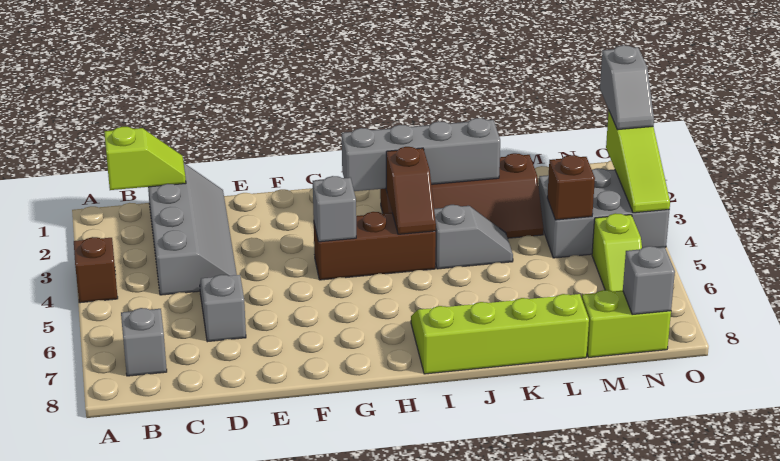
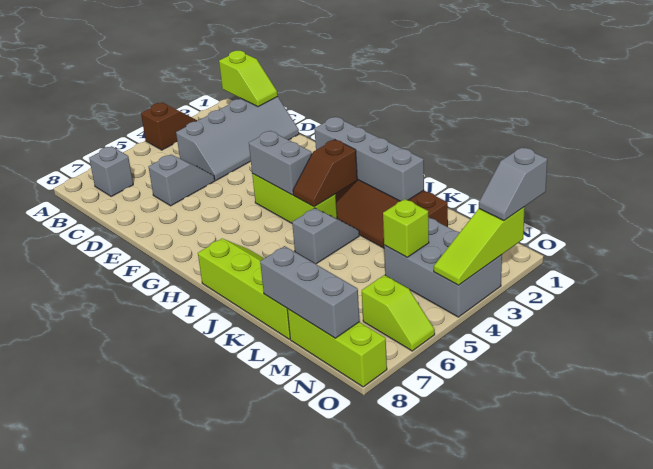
brown brick G4:I4 level 1 -> lime brick G4:I4 level 1
grey brick G4 level 2 -> grey brick G4:H4 level 2
grey slope J4:K4 level 1 top J -> grey slope J4:J5 level 1 top 5
brown brick M4 level 2 -> lime brick M4 level 2
lime brick M8:N8 level 1 -> lime brick M8:O8 level 1
lime slope N5:N6 level 1 top 5 -> lime slope N6:O6 level 1 top N
grey brick N8 level 2 -> grey brick L8:N8 level 2

